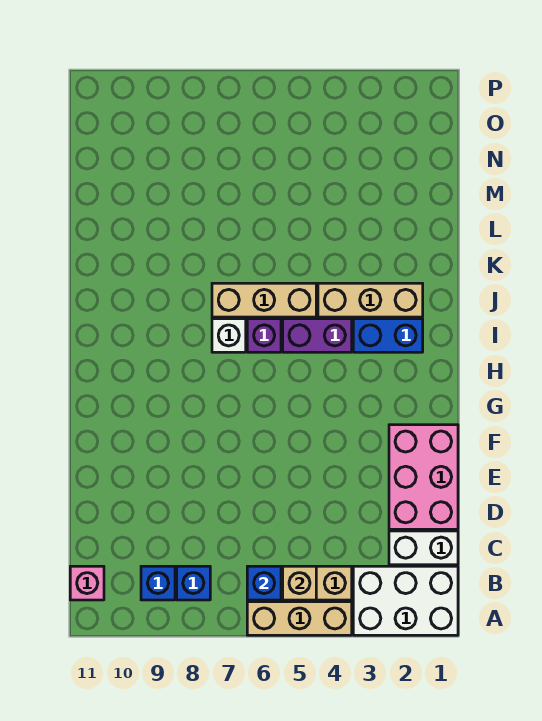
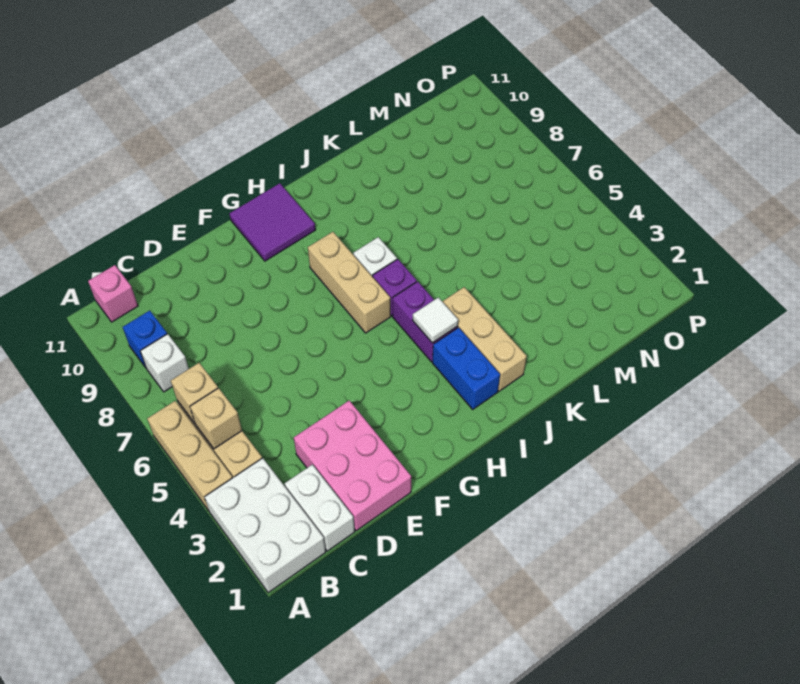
blue brick B6 level 2 -> tan brick B6 level 2
blue brick B8 level 1 -> white brick B8 level 1
pink brick D1:F2 level 1 -> pink brick D1:E3 level 1
none -> purple tile G10:H11 level 1
none -> white tile I4 level 2
tan brick J5:J7 level 1 -> tan brick H6:H8 level 1

